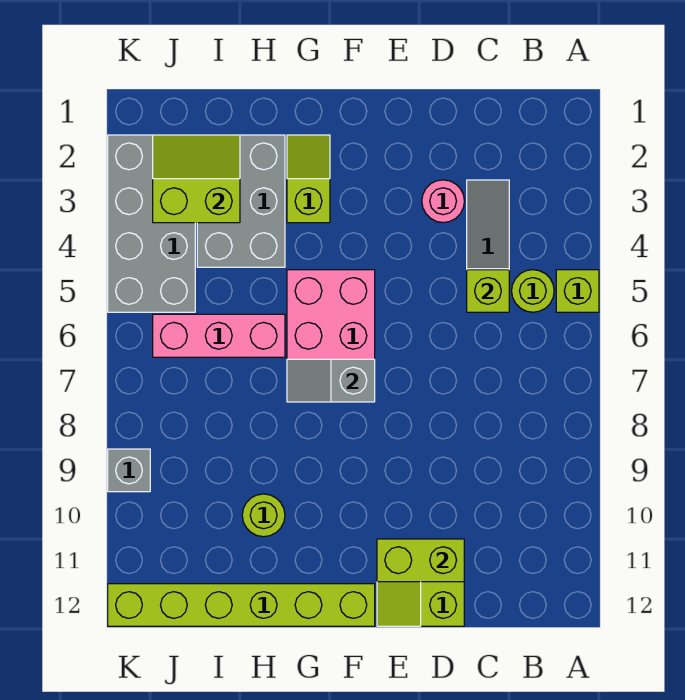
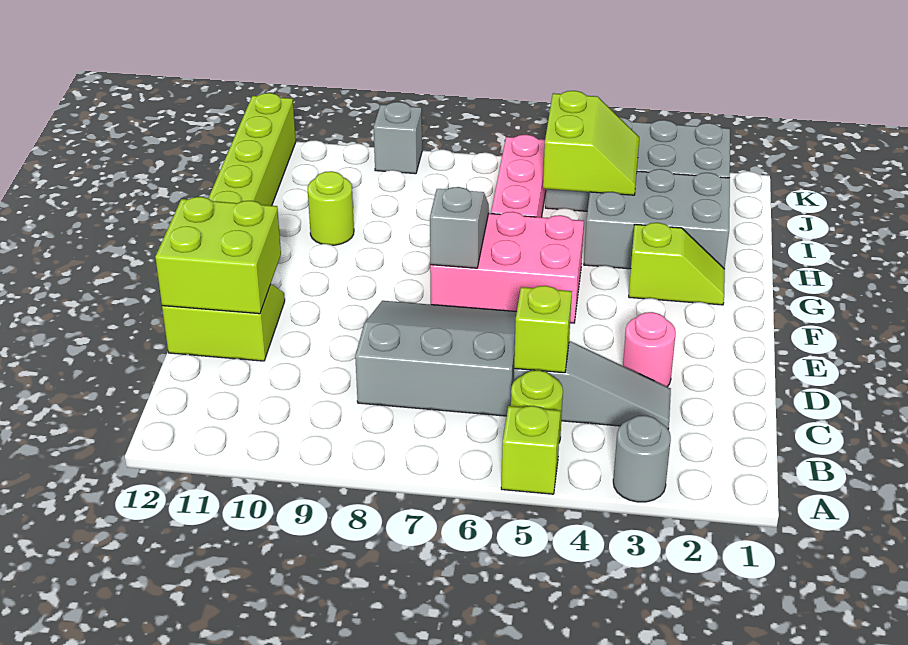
none -> grey round brick A3 level 1
none -> grey slope C6:E8 level 1 top C
lime brick D11:E11 level 2 -> lime brick D11:E12 level 2
lime slope I2:J3 level 2 top 3 -> lime slope I4:J5 level 2 top 5

